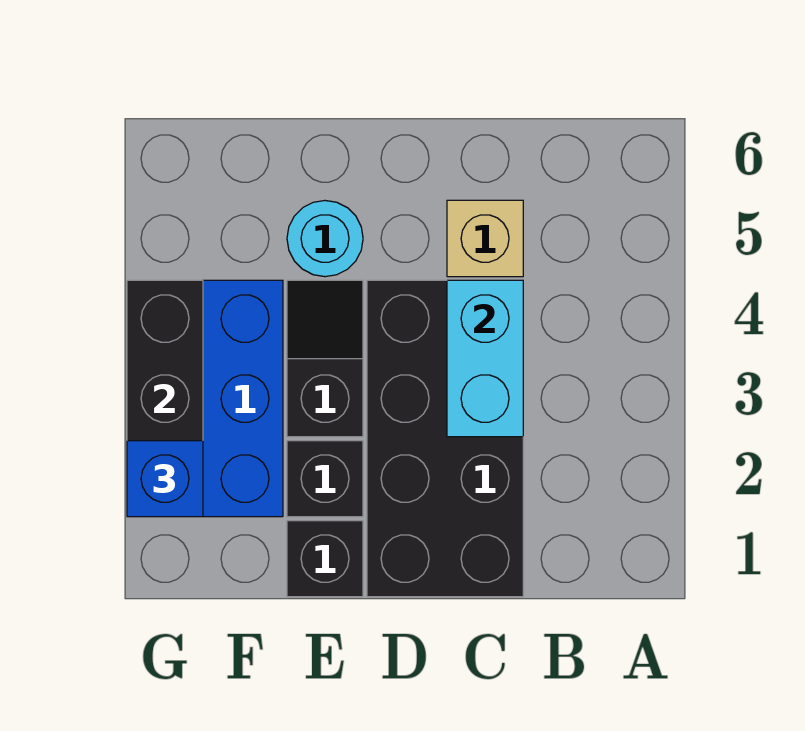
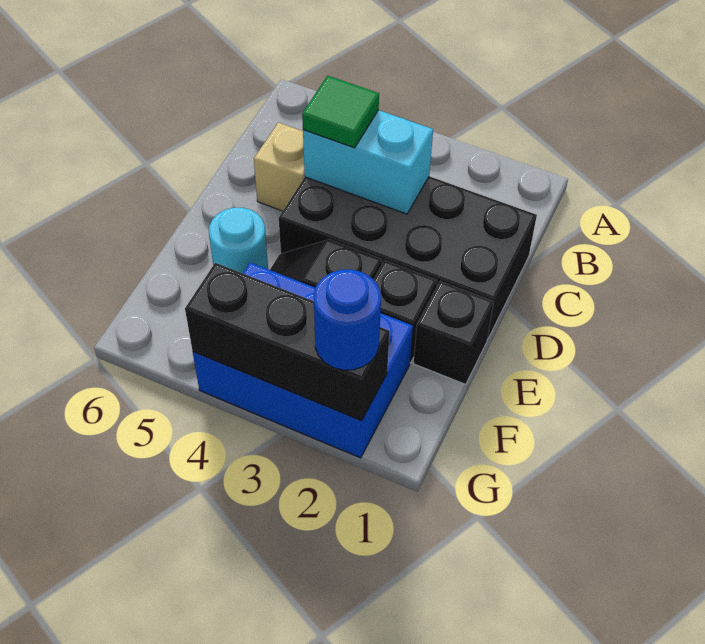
none -> green tile C4 level 3
blue brick G2 level 3 -> blue round brick G2 level 3

